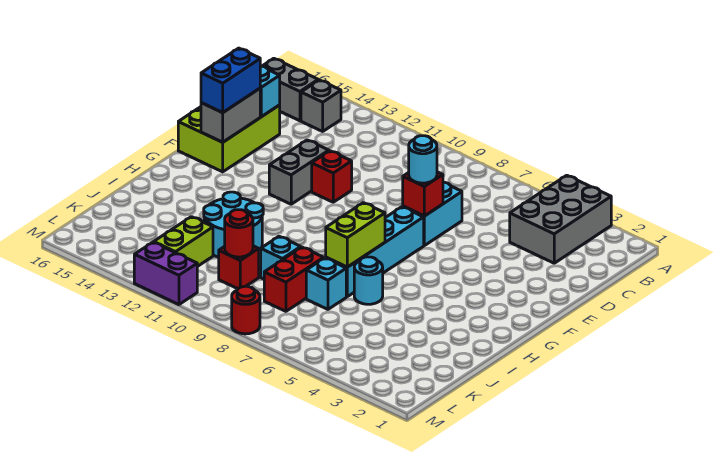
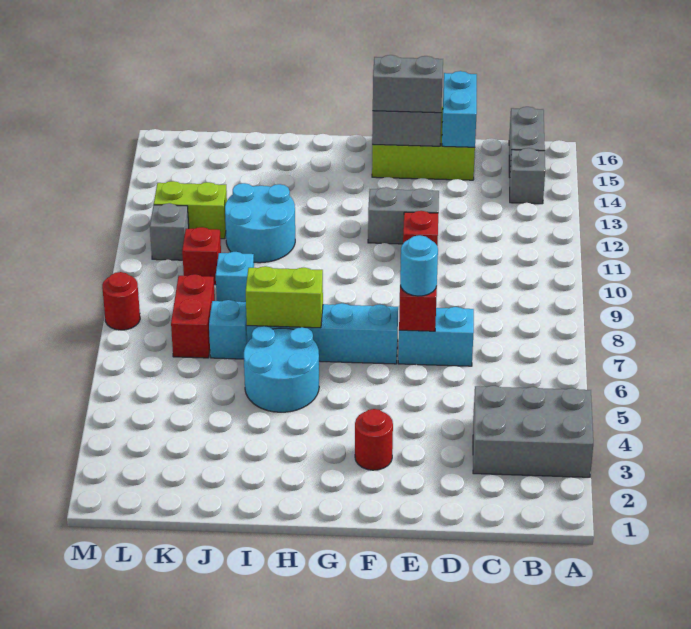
blue brick E15:F15 level 3 -> grey brick E15:F15 level 3
cyan round brick I6 level 1 -> cyan round brick H5:I6 level 1
red brick J8:K8 level 1 -> red brick K7:K8 level 1
red round brick K10 level 2 -> red round brick F3 level 1
none -> grey brick L11 level 1
purple brick M11:M12 level 1 -> none

